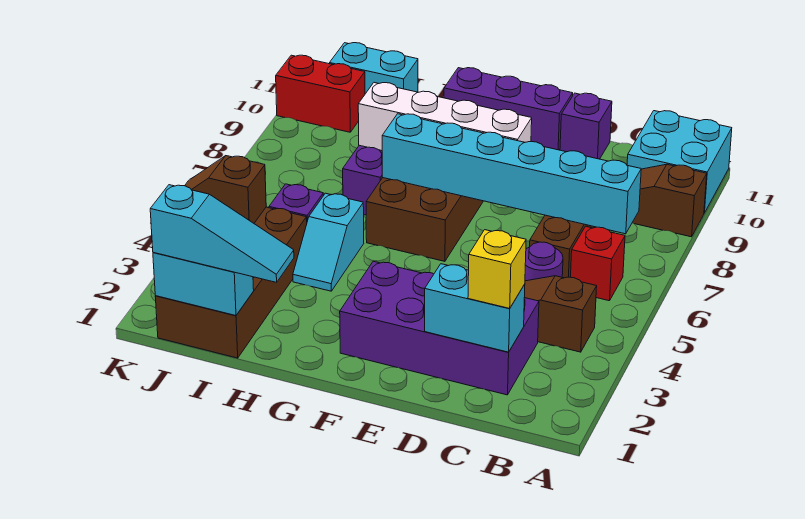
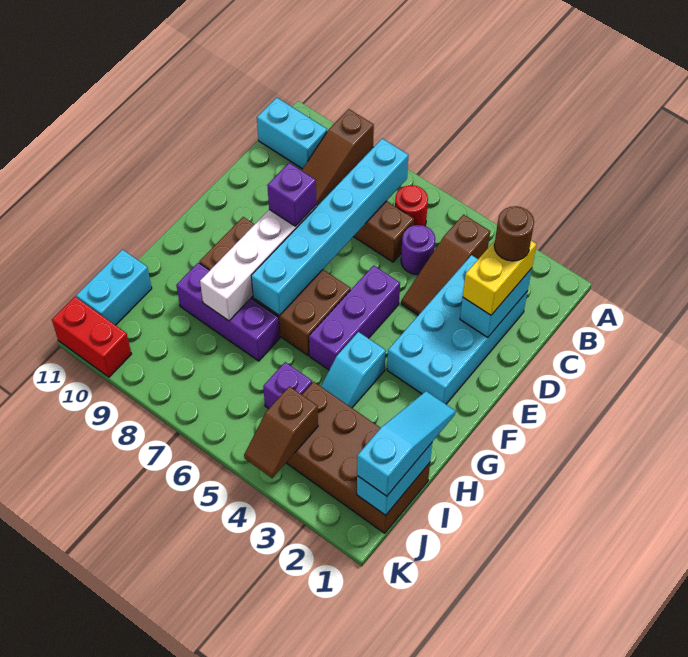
cyan brick A10:B11 level 1 -> cyan brick B10:B11 level 1
red brick B6 level 1 -> red round brick B6 level 1
purple brick C2:F3 level 1 -> cyan brick C2:F3 level 1
yellow brick C2 level 3 -> yellow brick C2:D2 level 3
none -> brown round brick C2 level 4
purple brick D11 level 1 -> purple brick E8 level 3
purple brick E11:G11 level 1 -> purple brick E5:G5 level 1
cyan slope H4:H5 level 1 top 5 -> cyan slope G4:H4 level 1 top G
red brick J10:K10 level 1 -> red brick K10:K11 level 1

